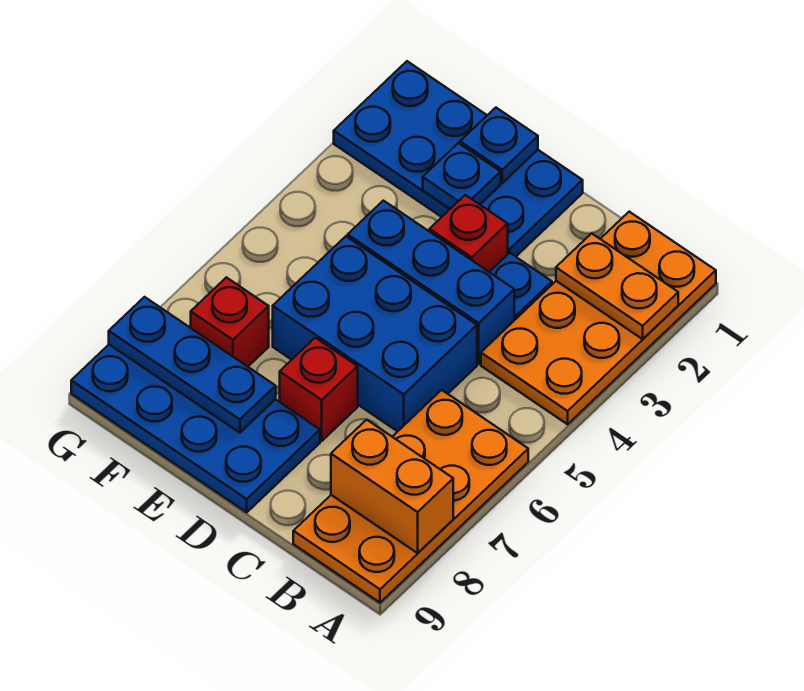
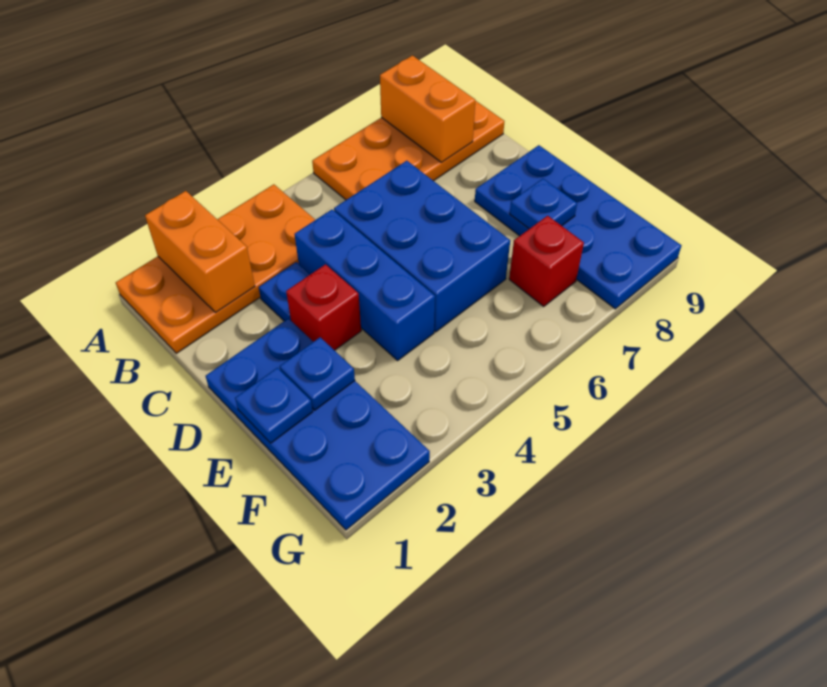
orange plate A2:B2 level 2 -> orange brick A2:B2 level 2
red brick D7 level 1 -> none
blue plate E8:G8 level 2 -> blue plate E8 level 2

